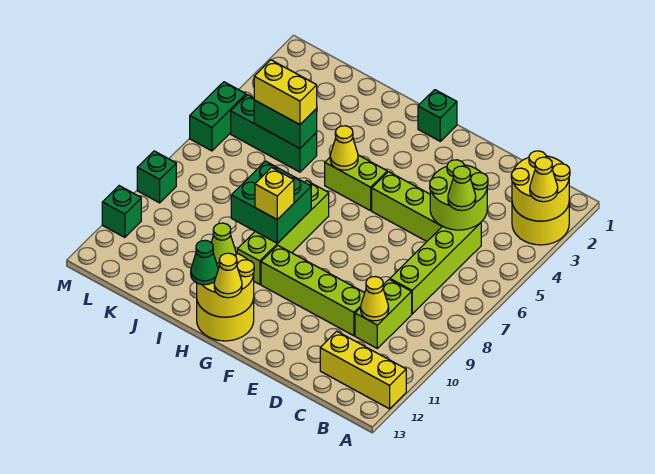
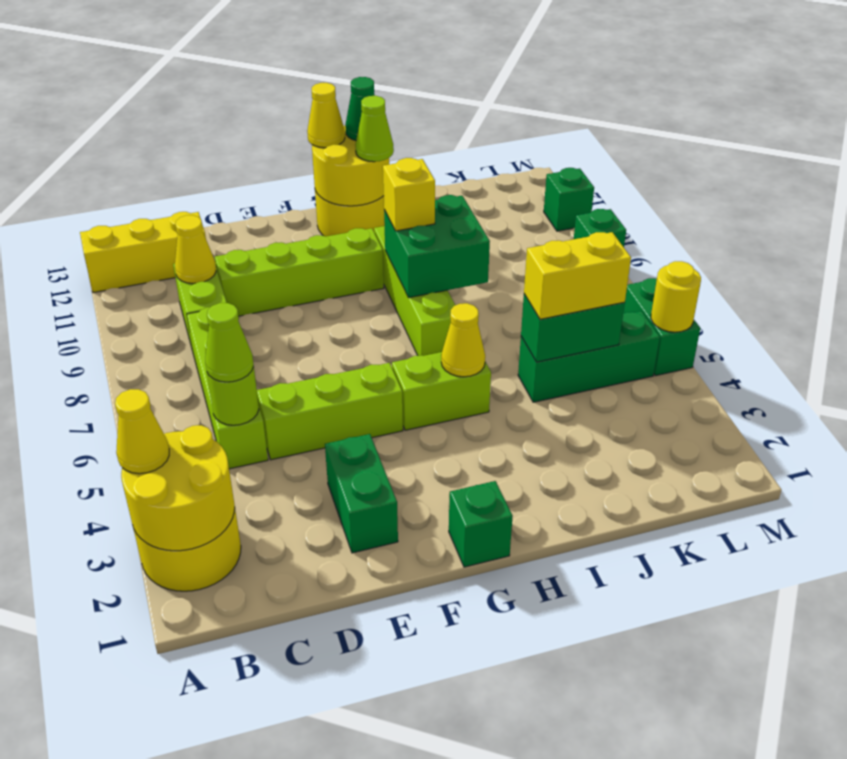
lime round brick C4:D5 level 2 -> lime round brick C5 level 2
none -> green brick E2:E3 level 1
none -> yellow round brick M5 level 2

